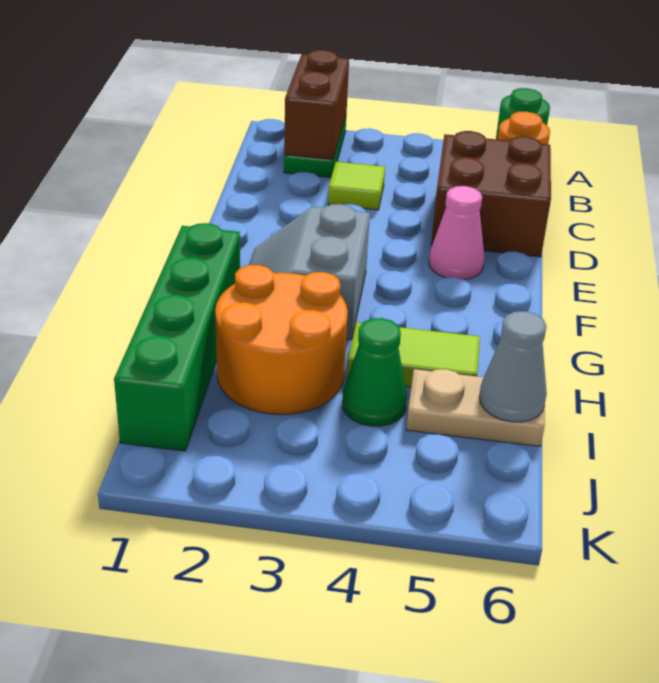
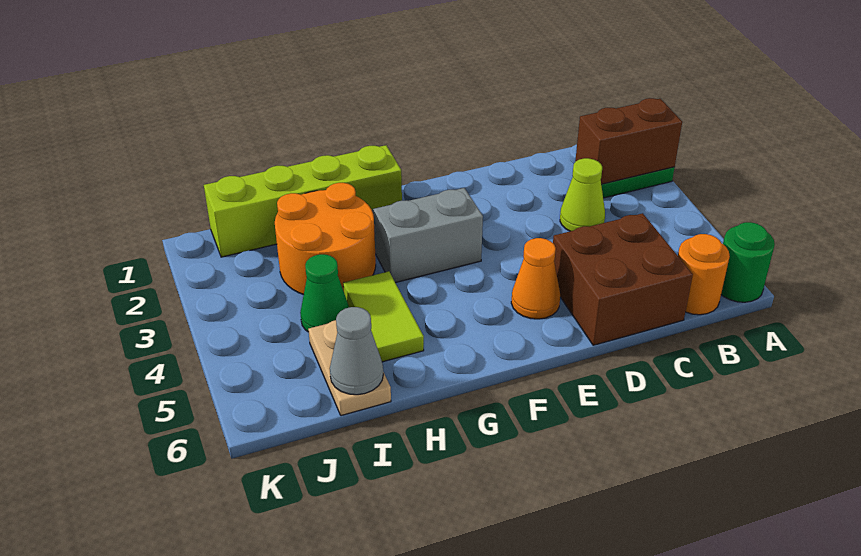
lime tile C3 level 1 -> lime cone C3 level 1
pink cone E5 level 1 -> orange cone E5 level 1
green brick G1:J1 level 1 -> lime brick G1:J1 level 1

